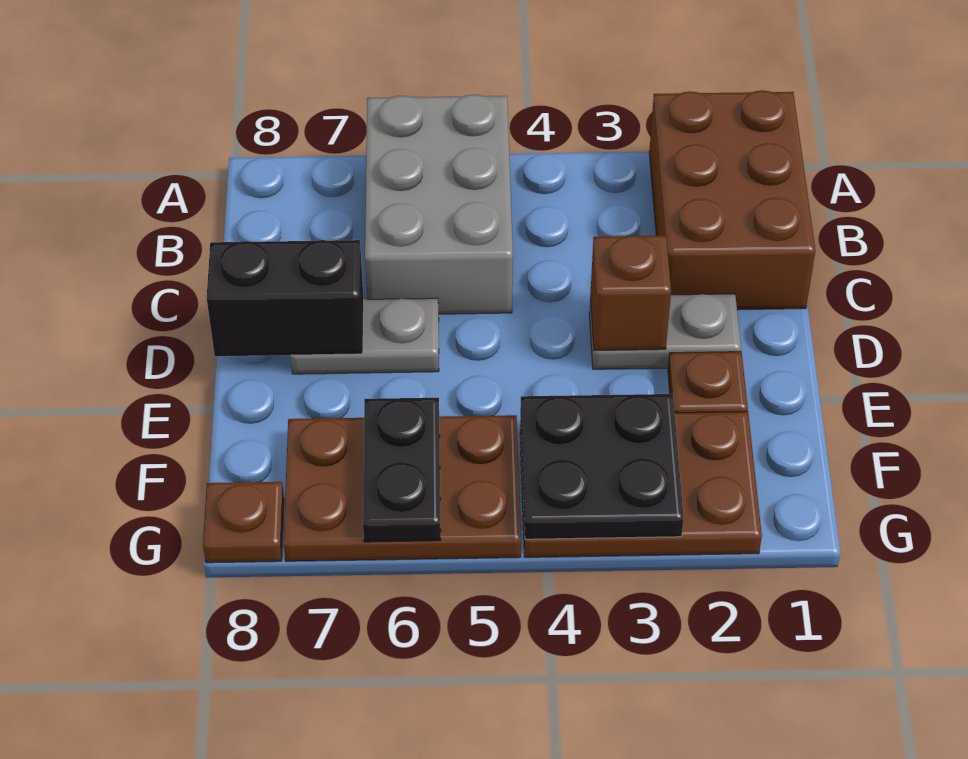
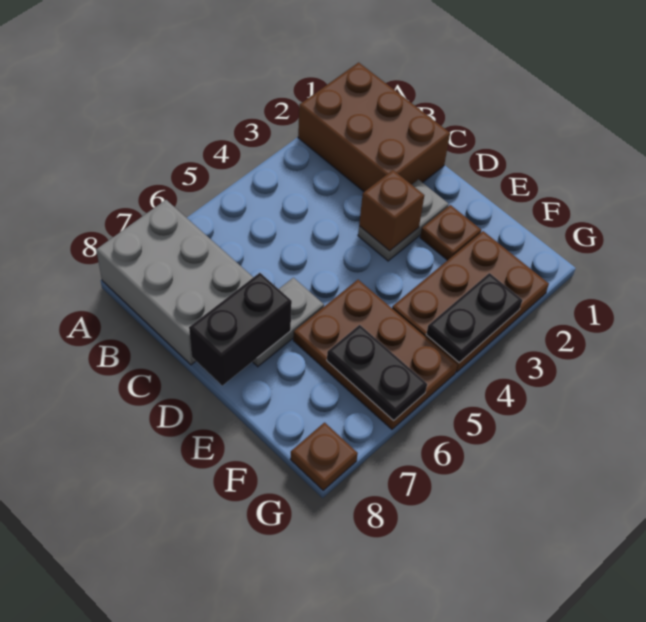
grey brick A5:C6 level 1 -> grey brick A7:C8 level 1
black plate F3:G4 level 2 -> black plate G3:G4 level 2
brown plate F5:G7 level 1 -> brown plate E5:G6 level 1

